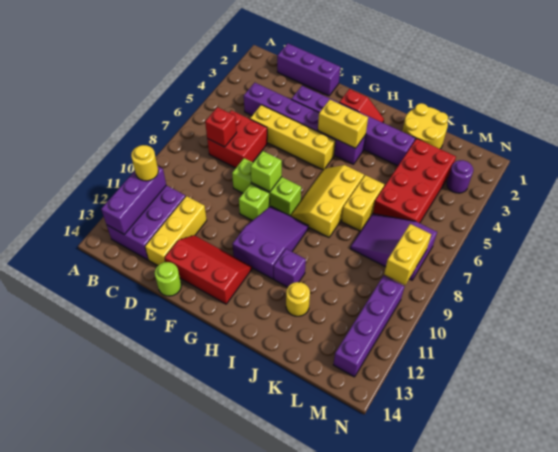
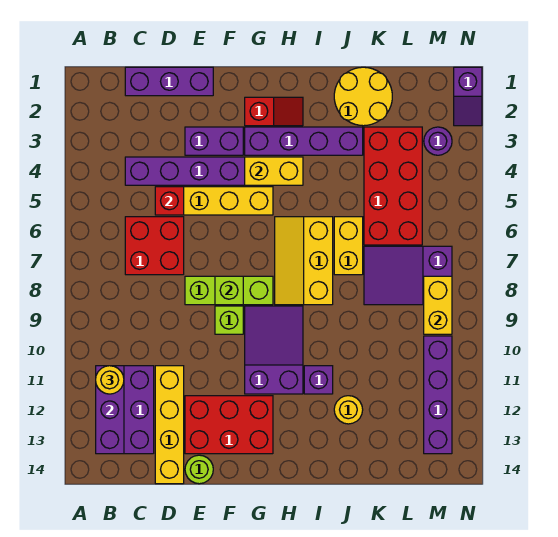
red brick C7 level 2 -> red brick D5 level 2
yellow brick D11:D13 level 1 -> yellow brick D11:D14 level 1
red slope E12:G13 level 1 top 13 -> red brick E12:G13 level 1
none -> purple slope N1:N2 level 1 top 1

